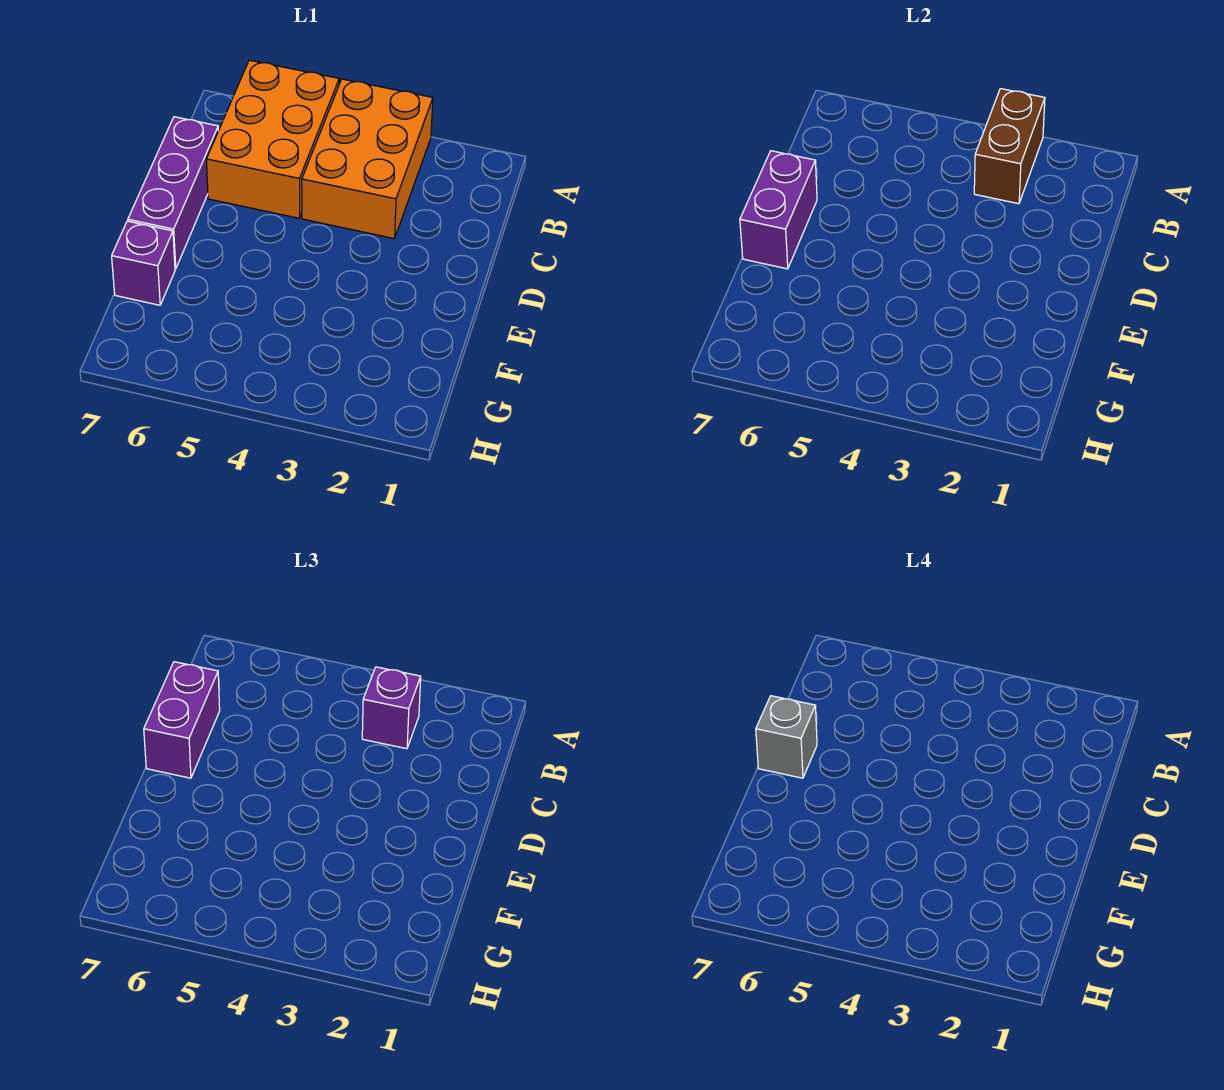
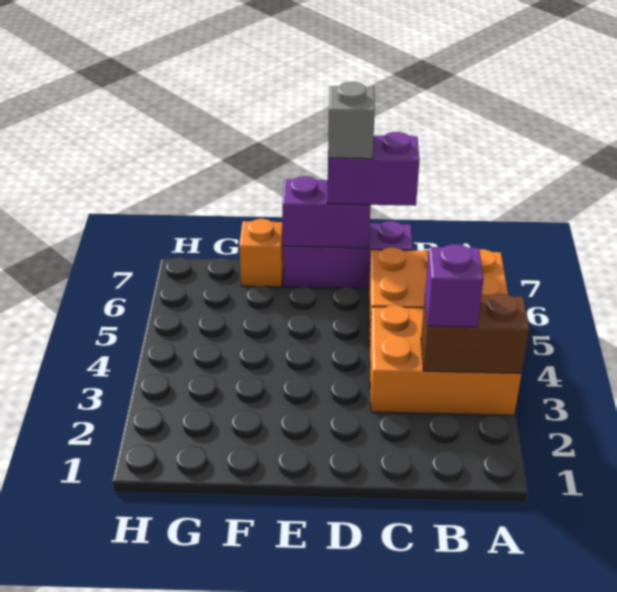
purple brick F7 level 1 -> orange brick F7 level 1

